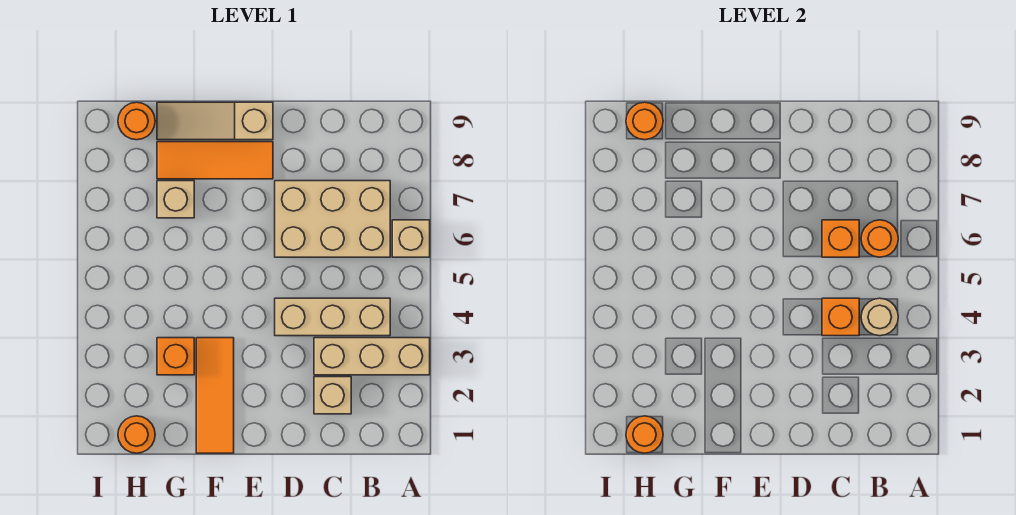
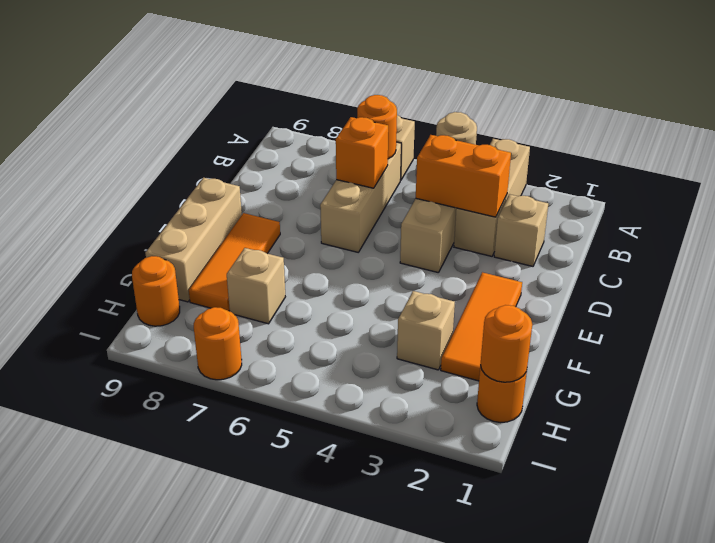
tan brick B6:D7 level 1 -> tan brick B6:D6 level 1
orange brick C4 level 2 -> orange brick C3:C4 level 2
tan slope E9:G9 level 1 top E -> tan brick E9:G9 level 1
orange tile F1:F3 level 1 -> orange tile E2:G2 level 1
orange brick G3 level 1 -> tan brick G3 level 1
orange round brick H9 level 2 -> orange round brick I7 level 1

